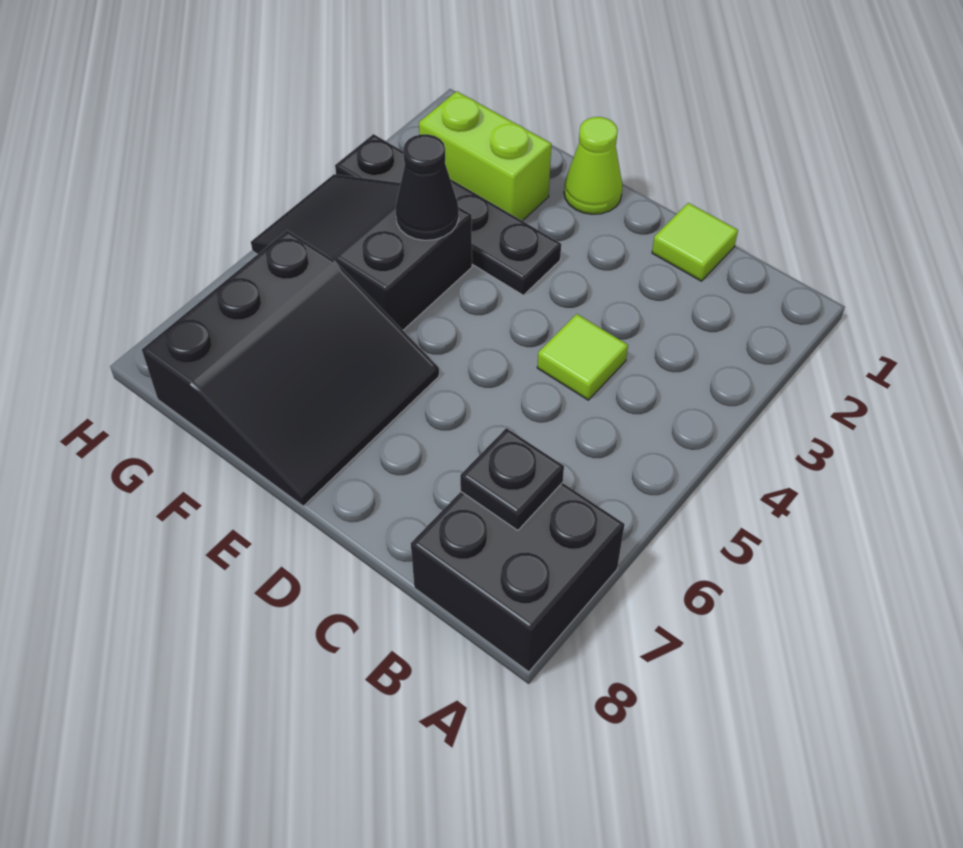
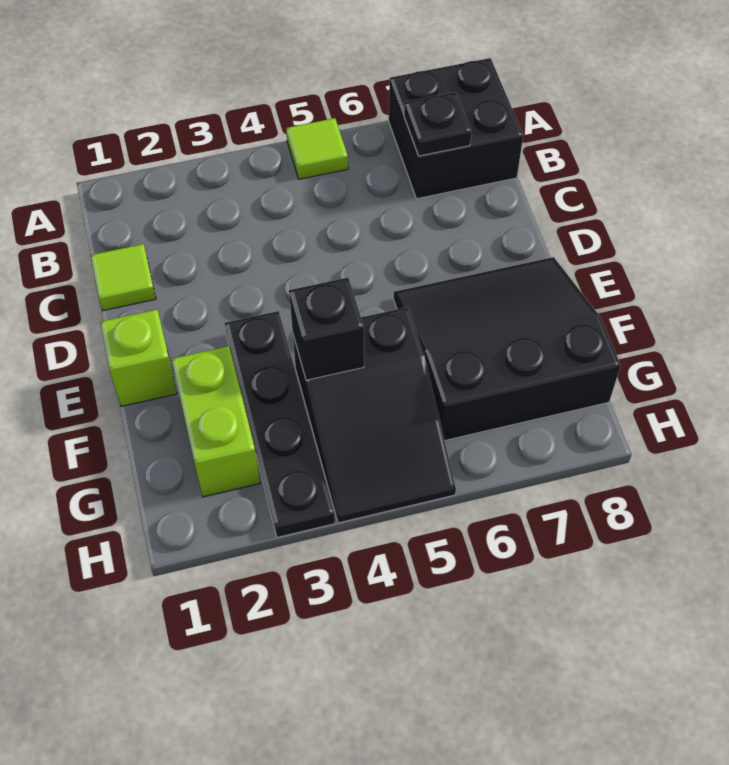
lime tile C4 level 1 -> lime tile A5 level 1
lime cone E1 level 1 -> lime brick E1 level 1
black cone F4 level 2 -> black brick F4 level 2

